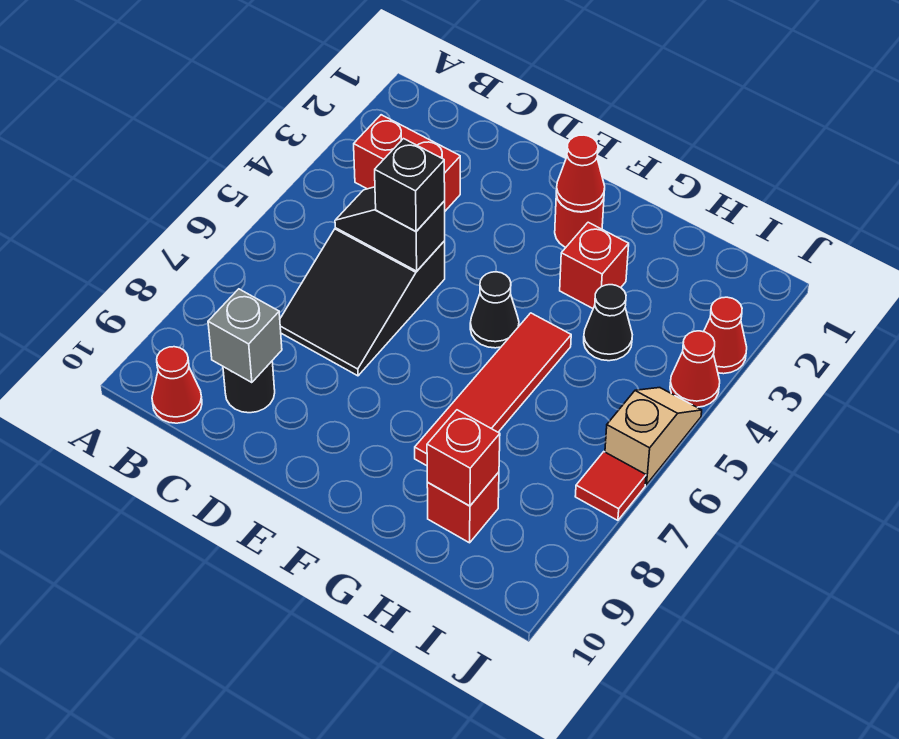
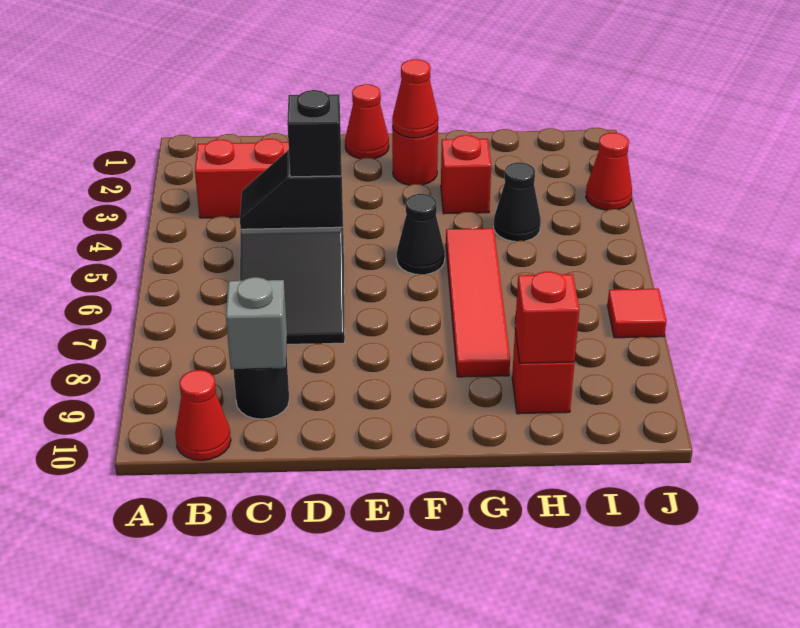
red cone J4 level 1 -> red cone E1 level 1
tan slope J5:J6 level 1 top 6 -> none

